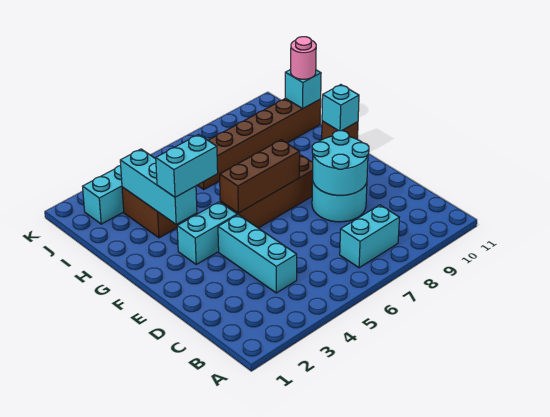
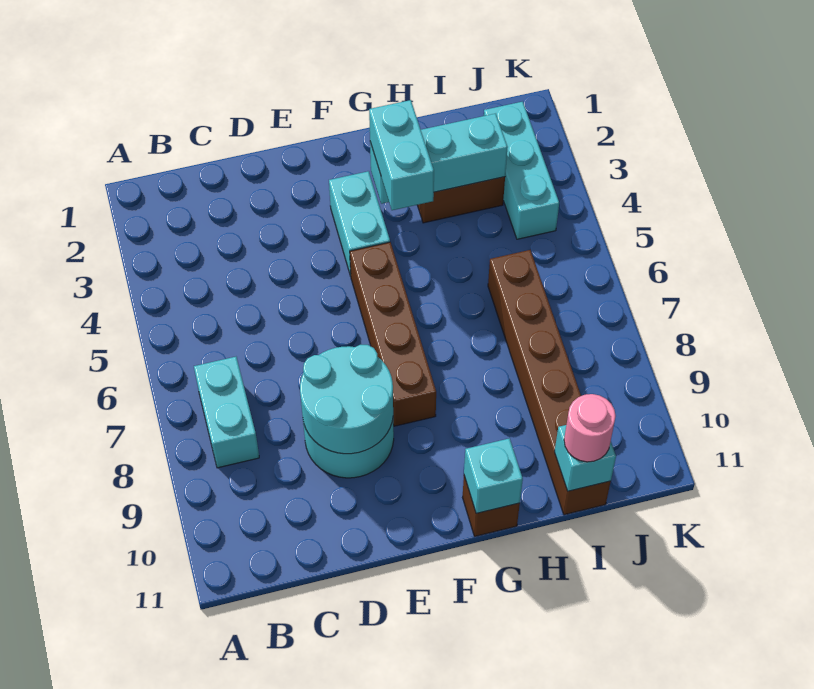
cyan brick C4:E4 level 1 -> none
brown brick F5:F7 level 2 -> none

